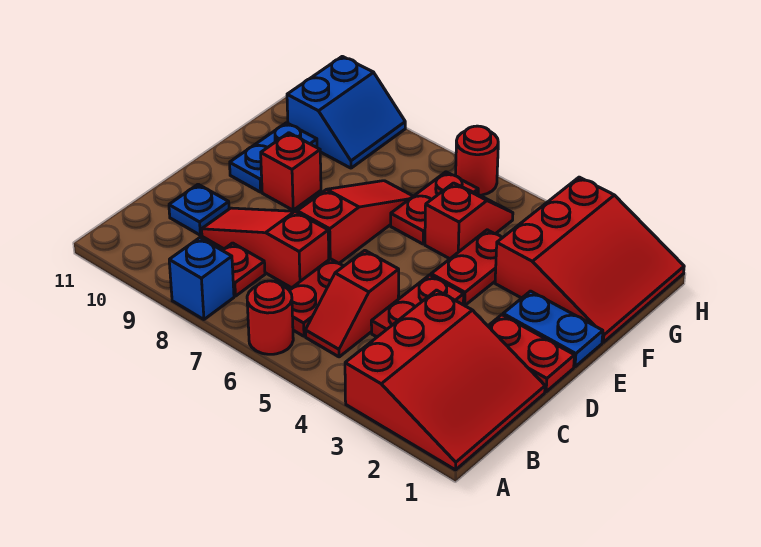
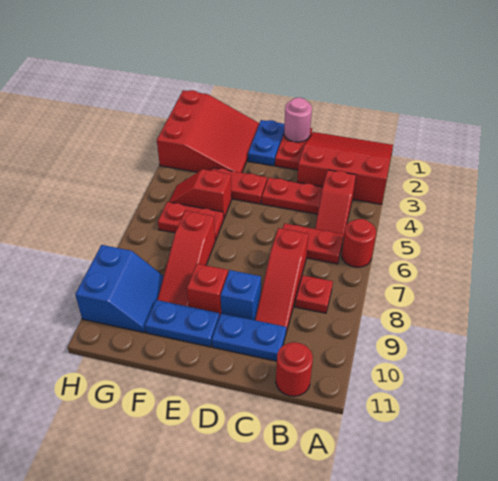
blue brick A8 level 1 -> blue brick D9 level 1
red slope B5:C5 level 1 top C -> red slope B4:B5 level 1 top 4
blue plate C10 level 1 -> blue plate C10:D10 level 1
none -> pink round brick D1 level 2
red slope D7:F7 level 1 top D -> red slope F7:F9 level 1 top 7
red slope F1:H3 level 1 top 3 -> red slope F1:H3 level 1 top H
blue slope G9:H10 level 1 top 10 -> blue slope G9:H10 level 1 top H
red round brick H6 level 1 -> red round brick B11 level 1

